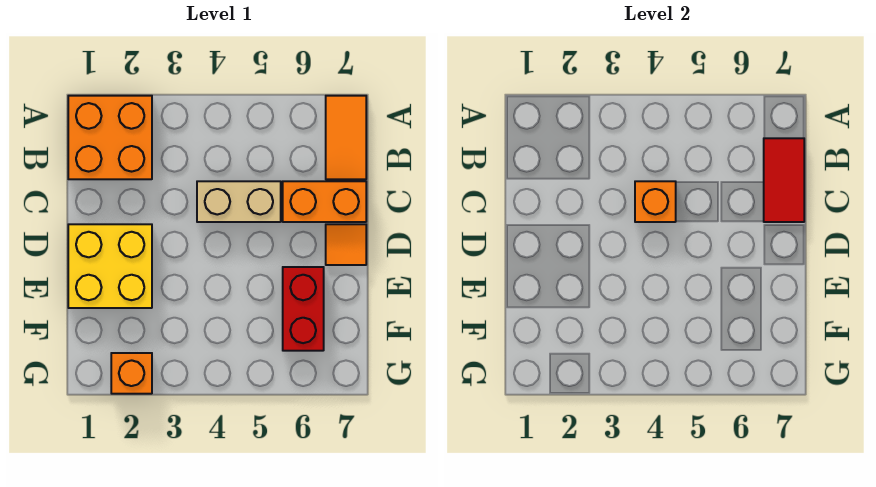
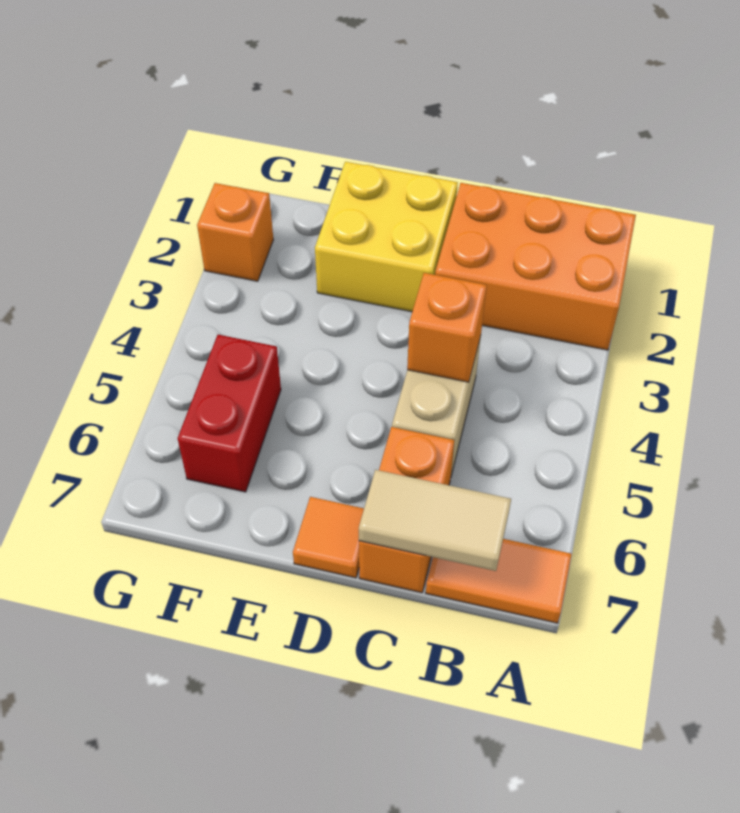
orange brick A1:B2 level 1 -> orange brick A1:C2 level 1
red tile B7:C7 level 2 -> tan tile B7:C7 level 2
red brick E6:F6 level 1 -> red brick F5:F6 level 1

